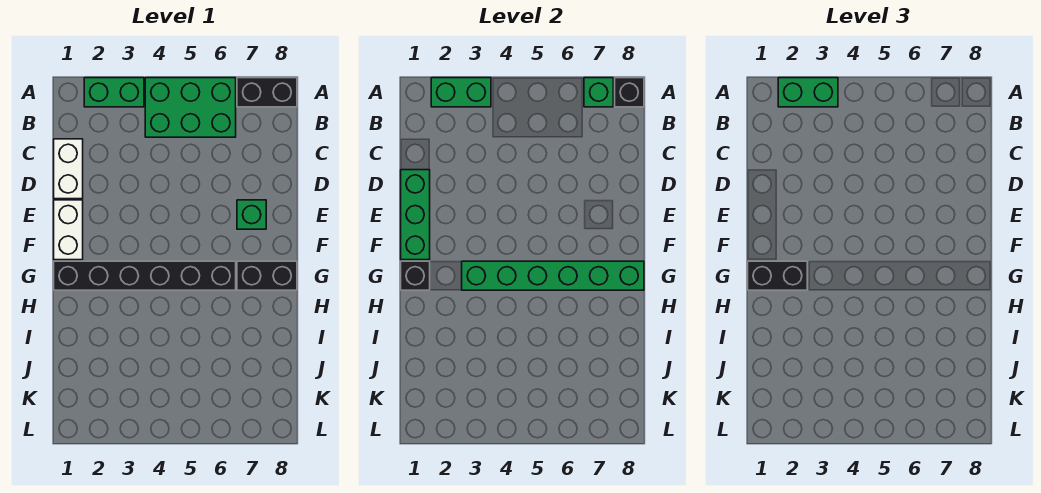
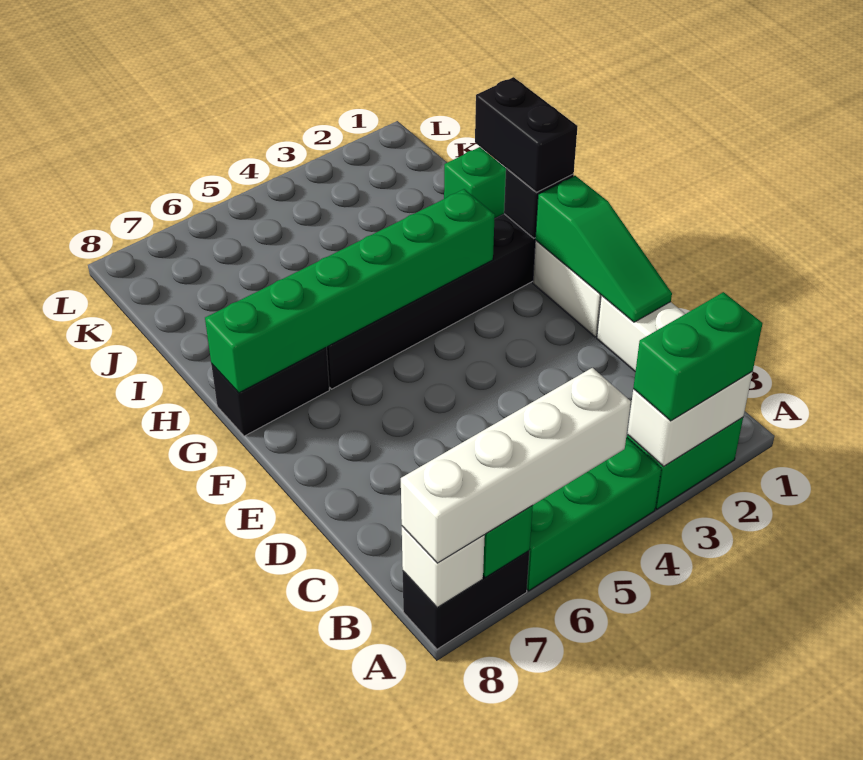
green brick A2:A3 level 2 -> white brick A2:A3 level 2
none -> white brick A5:A8 level 3
black brick A8 level 2 -> white brick A8 level 2
green brick D1:F1 level 2 -> green slope D1:F1 level 2 top F
green brick E7 level 1 -> green brick I1 level 1
black brick G1:G2 level 3 -> black brick G1:H1 level 3

